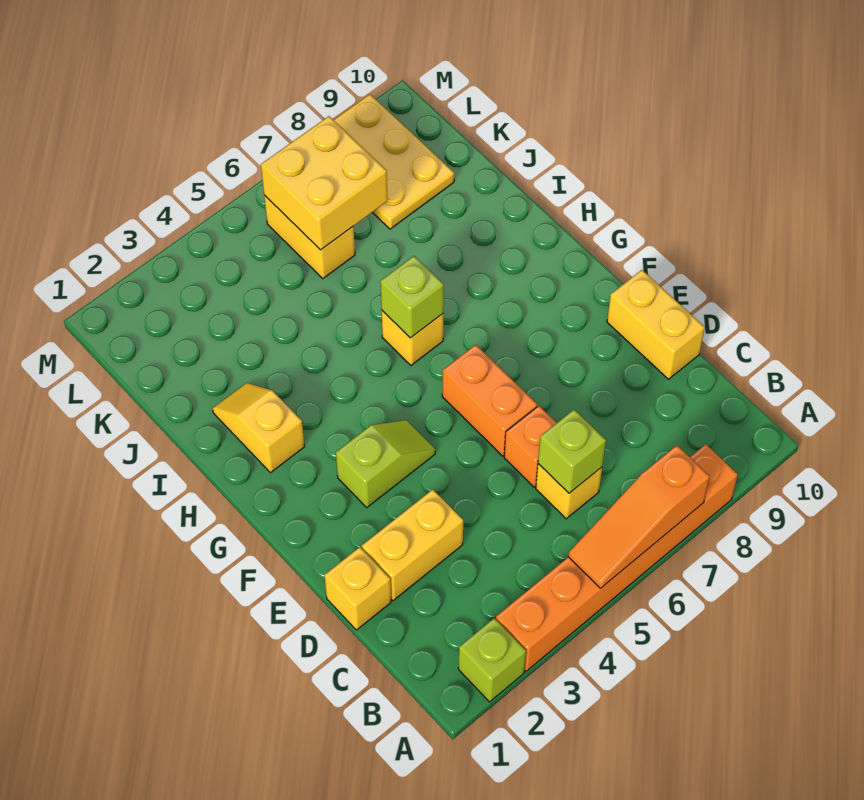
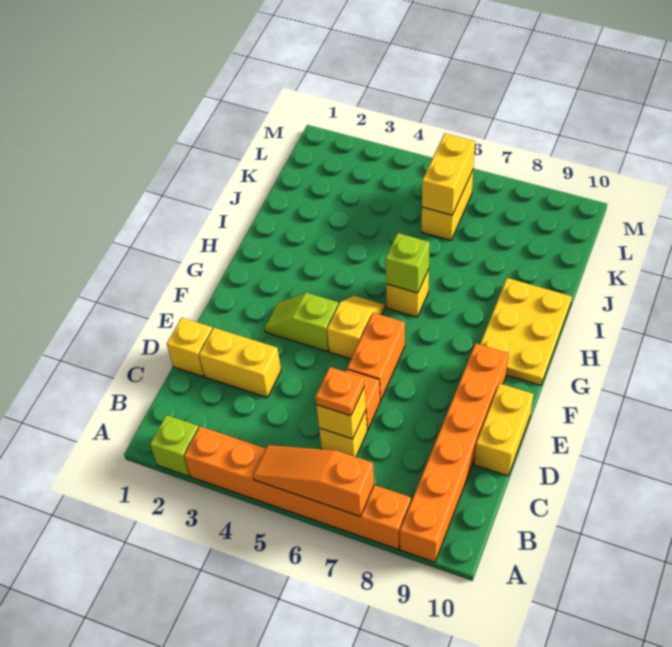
none -> orange brick A9:F9 level 1
lime brick C6 level 2 -> yellow brick C6 level 2
none -> orange plate C6 level 3
lime slope F3:F4 level 1 top 3 -> lime slope F3:F4 level 1 top 4
yellow slope H2:I2 level 1 top H -> yellow slope F5:G5 level 1 top F
yellow brick K6:L7 level 2 -> yellow brick K6:L6 level 2
yellow plate K8:M9 level 1 -> yellow plate G9:I10 level 1

